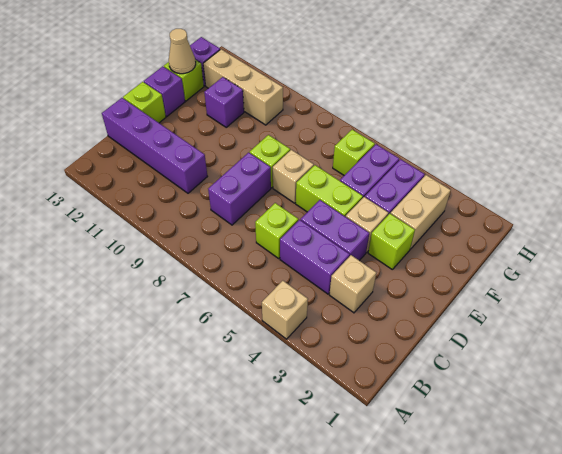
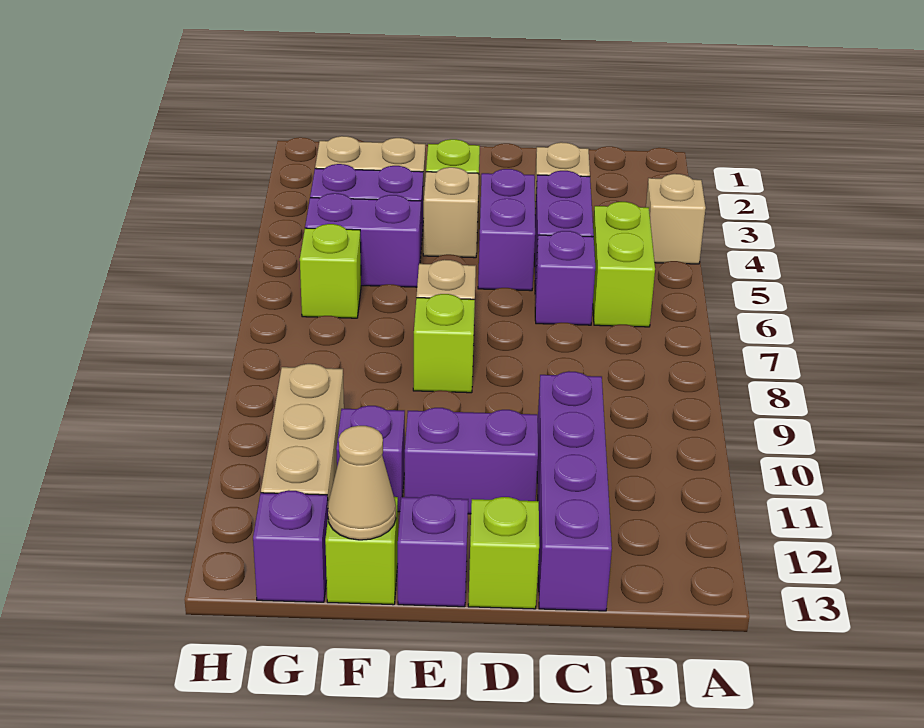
lime brick C6 level 1 -> purple brick C6 level 1
purple brick C8:D8 level 1 -> purple brick D11:E11 level 1
lime brick E5:E6 level 1 -> lime brick B5:B6 level 1

